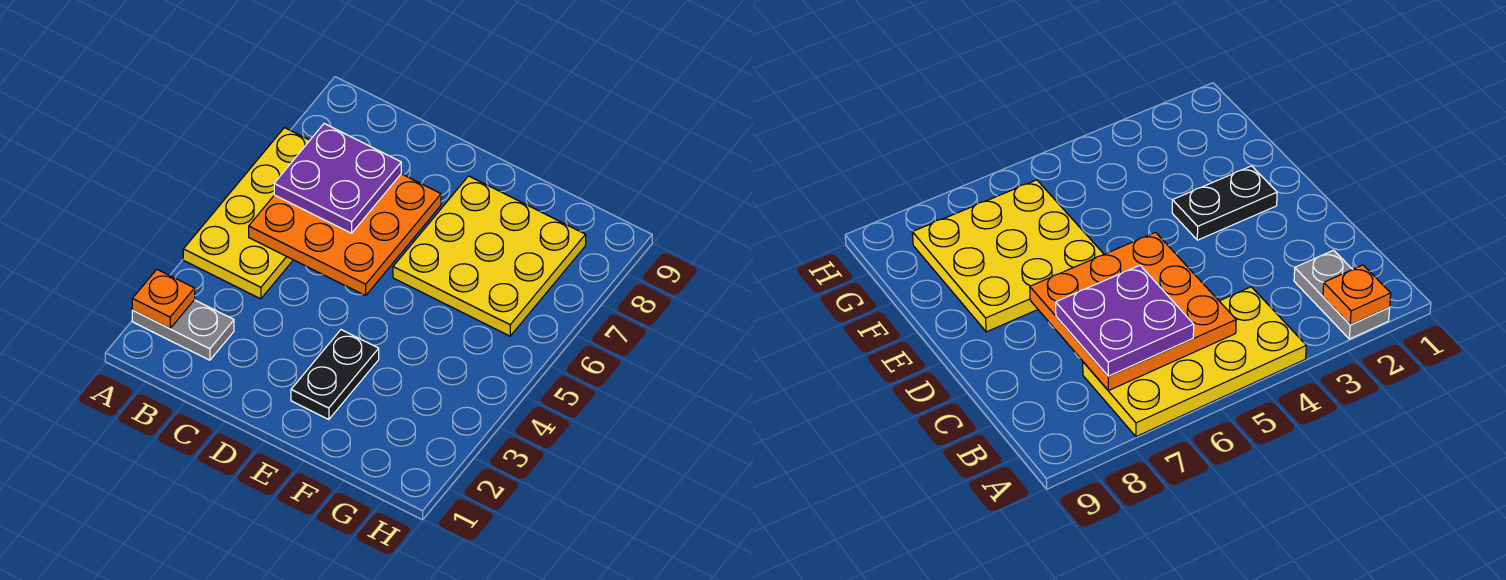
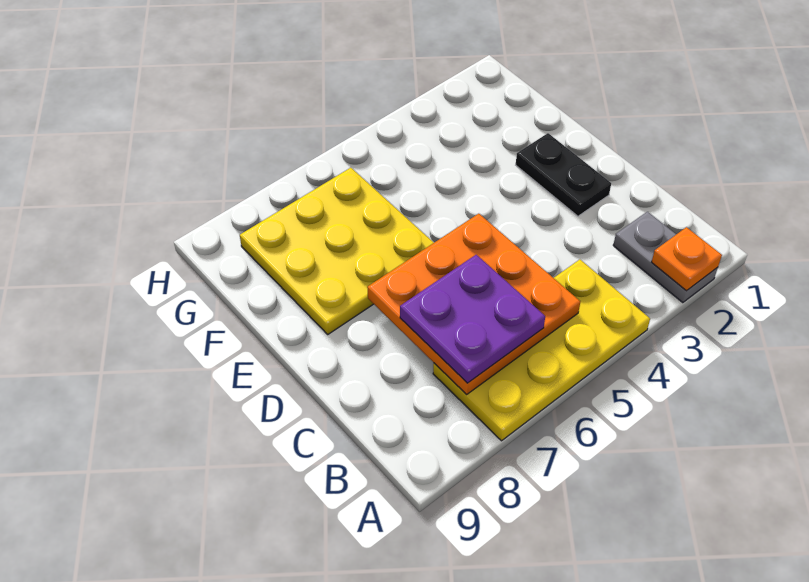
black plate E2:E3 level 1 -> black plate D2:E2 level 1

